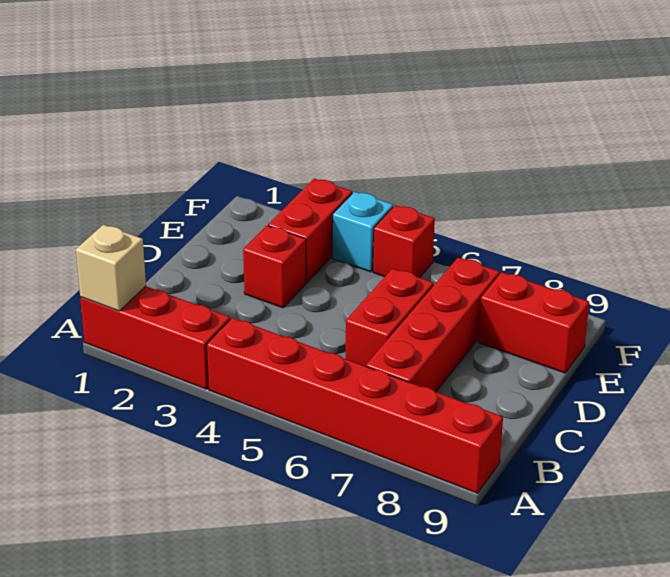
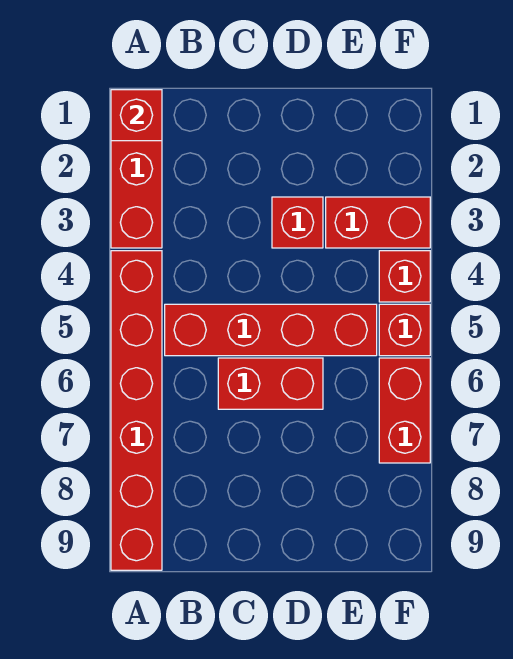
tan brick A1 level 2 -> red brick A1 level 2
red brick B7:E7 level 1 -> red brick B5:E5 level 1
red brick E8:E9 level 1 -> red brick F6:F7 level 1
cyan brick F4 level 1 -> red brick F4 level 1

